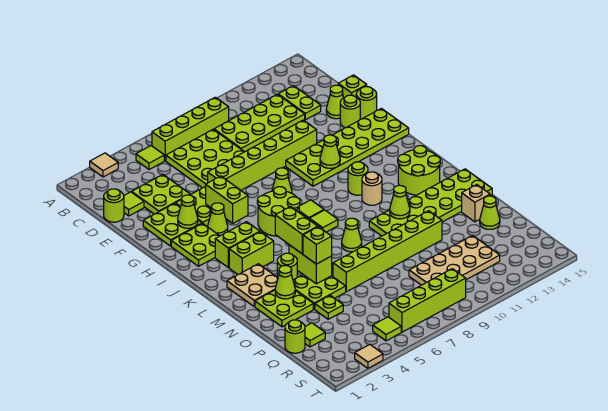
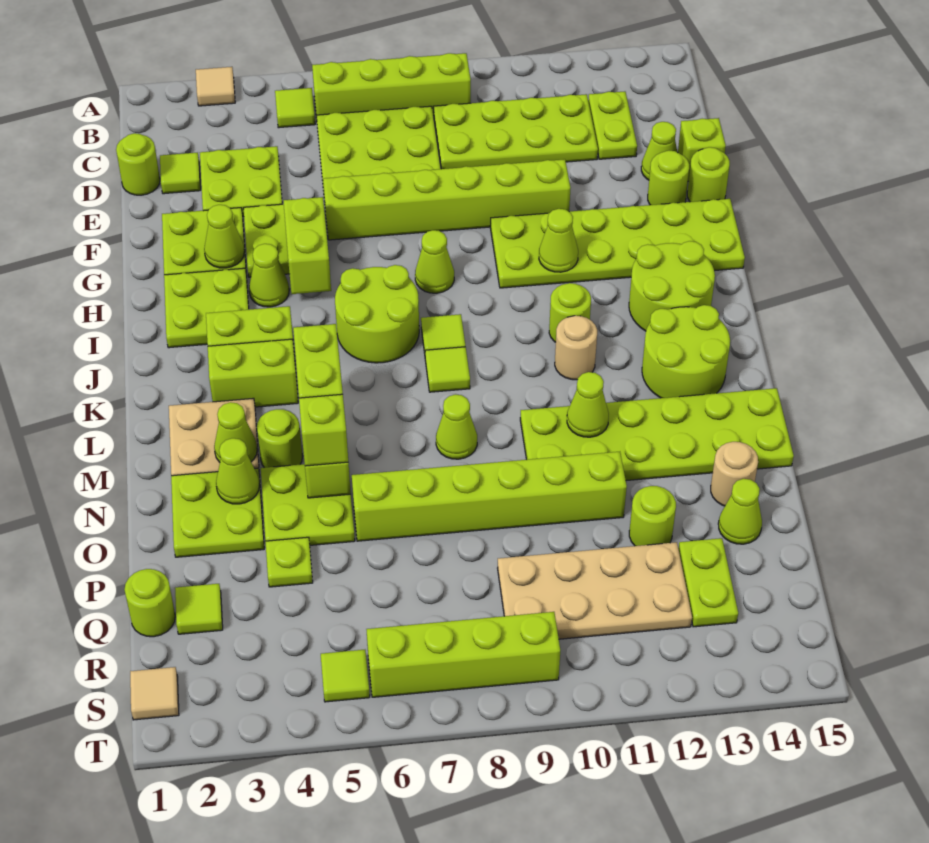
none -> lime round brick I13:J14 level 1
none -> lime cone M3 level 2
tan brick O14 level 1 -> tan round brick O14 level 1
none -> lime round brick P12 level 1
none -> lime plate Q13:R13 level 1
tan tile T3 level 1 -> tan tile S1 level 1

